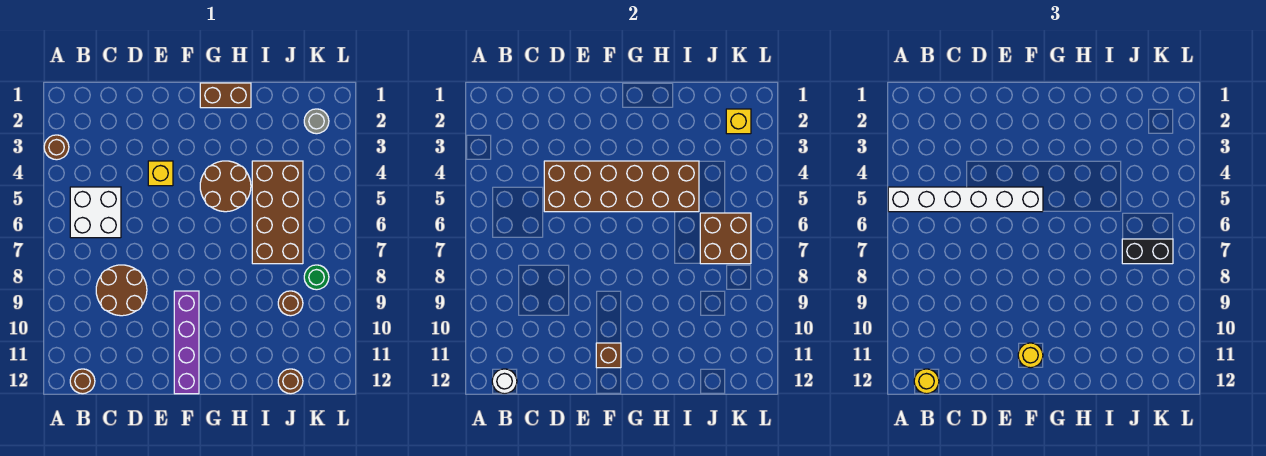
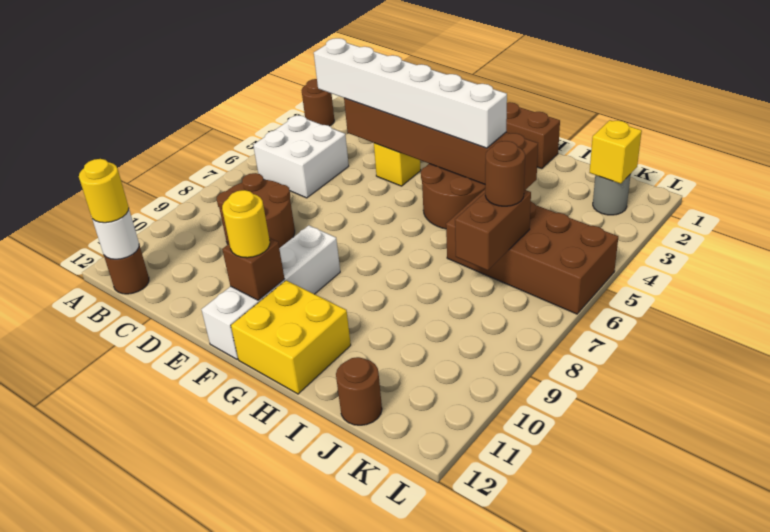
white brick A5:F5 level 3 -> white brick C4:H4 level 3
brown brick D4:I5 level 2 -> brown brick D4:I4 level 2
purple brick F9:F12 level 1 -> white brick F9:F12 level 1
none -> yellow brick G11:H12 level 1
brown brick I4:J7 level 1 -> brown brick I5:L6 level 1
brown brick J6:K7 level 2 -> brown brick J6:J7 level 2
black brick J7:K7 level 3 -> none
brown round brick J9 level 1 -> brown round brick J6 level 3
green round brick K8 level 1 -> none

